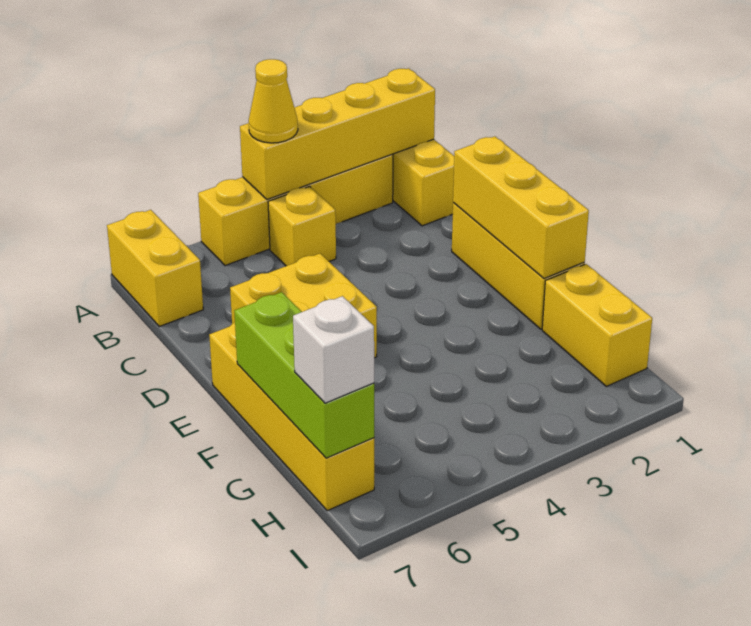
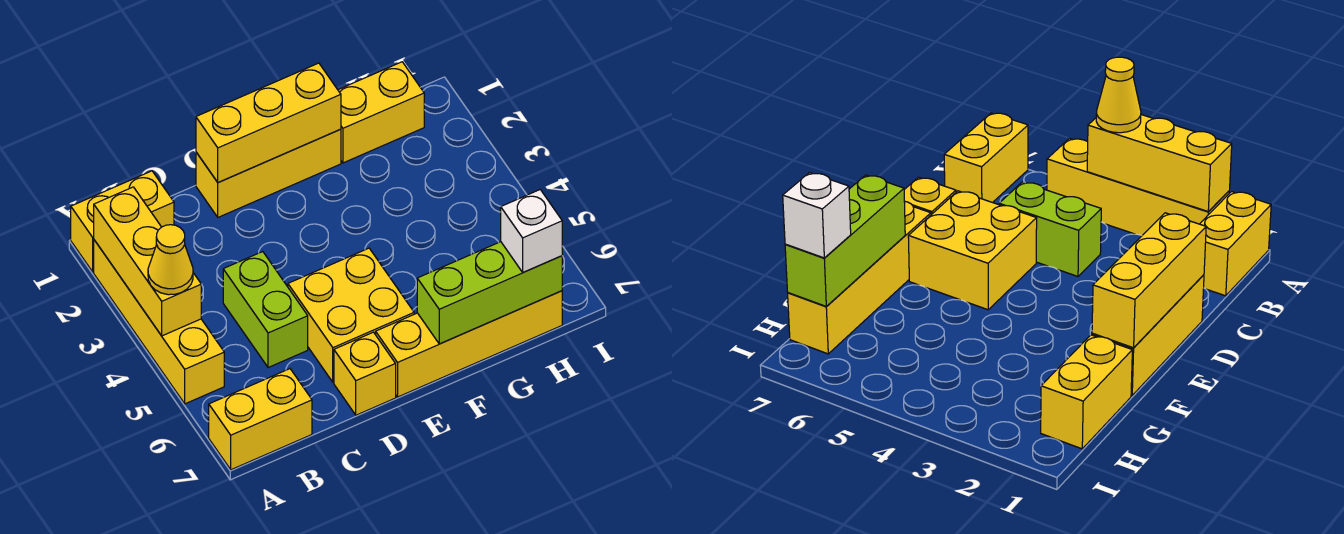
yellow brick A1:A4 level 2 -> yellow brick A2:A4 level 2
yellow brick B4 level 1 -> yellow brick D7 level 1
none -> lime brick C4:C5 level 1

